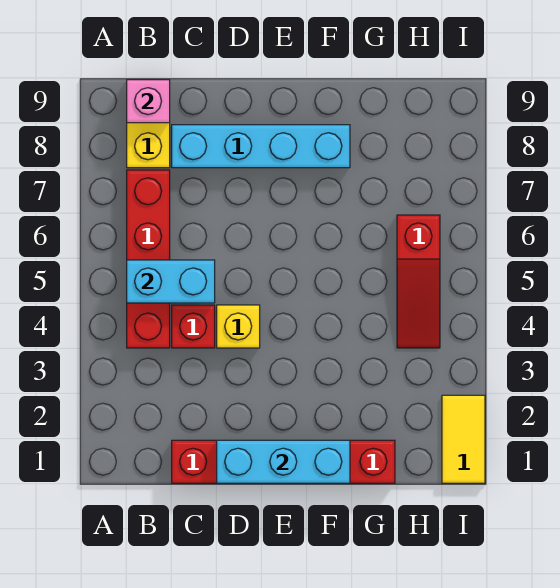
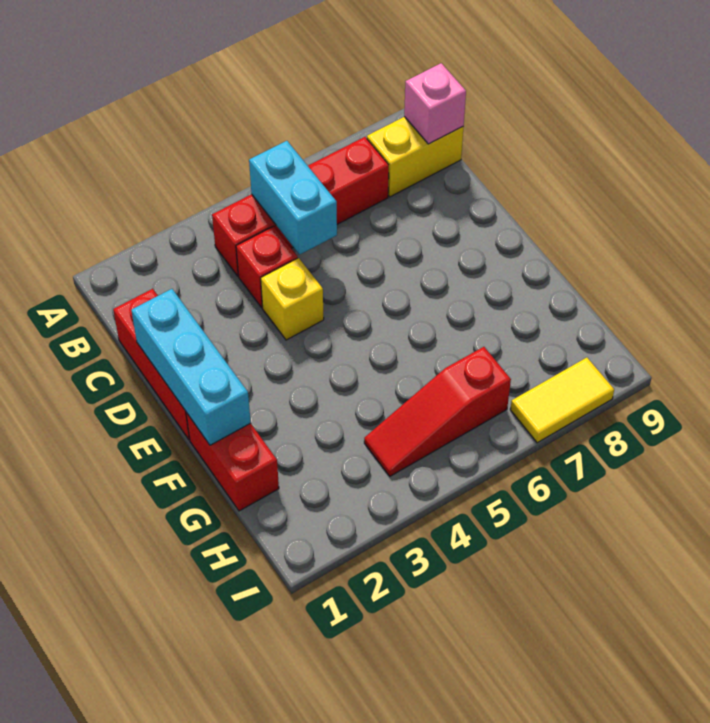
cyan brick C8:F8 level 1 -> none
yellow tile I1:I2 level 1 -> yellow tile I7:I8 level 1

